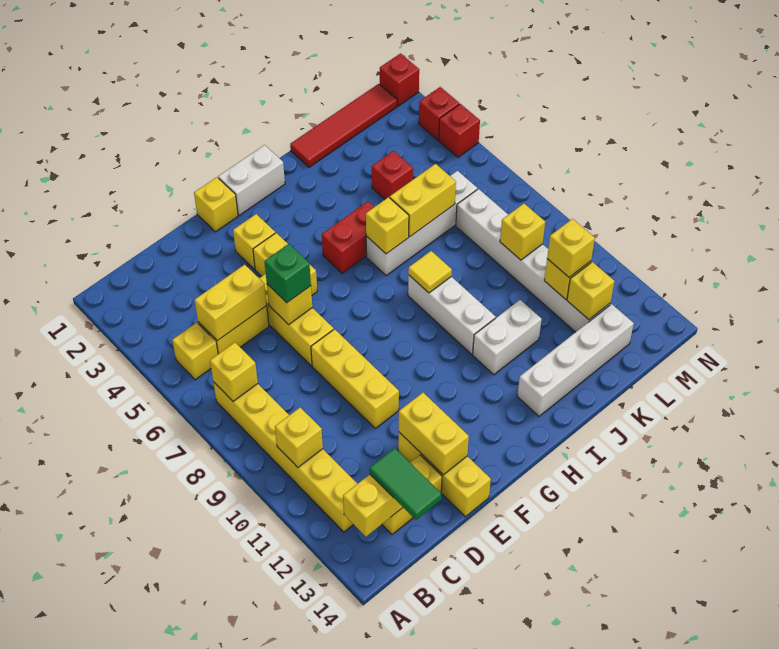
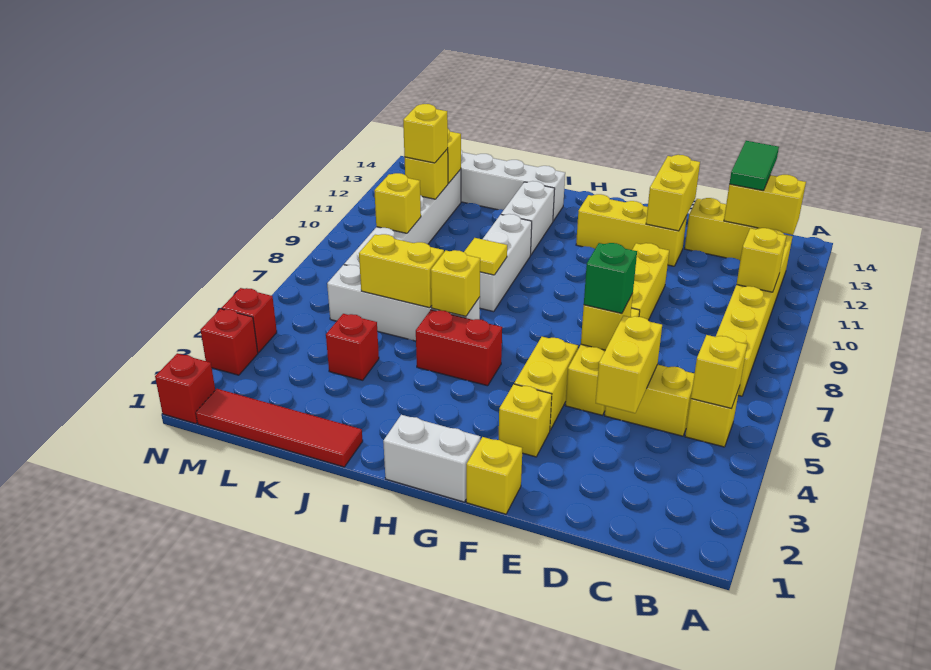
yellow brick B7 level 2 -> yellow brick B5 level 2
yellow brick C5:D5 level 2 -> yellow brick D4:D5 level 2
yellow brick E12:E14 level 1 -> yellow brick E12:G12 level 1
white brick I11:J11 level 1 -> white brick I11:I12 level 1

